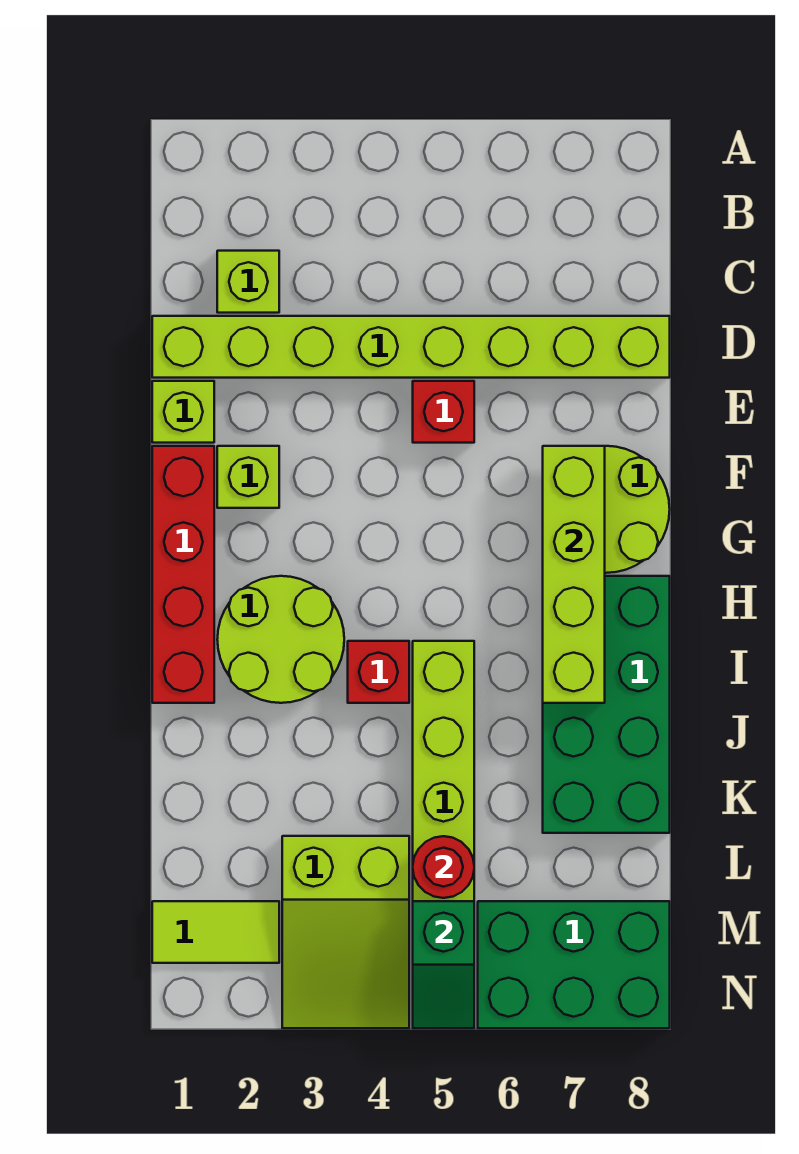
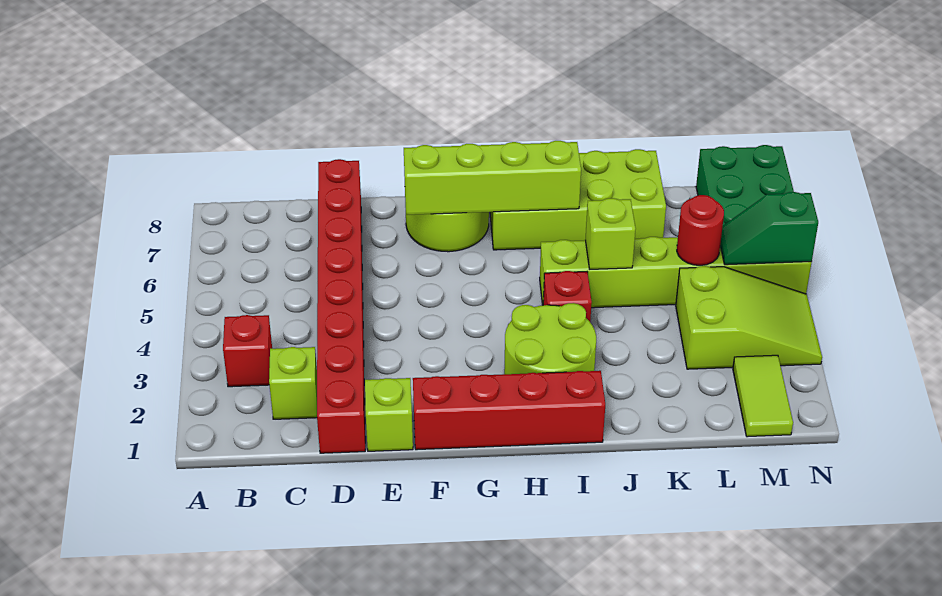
lime brick D1:D8 level 1 -> red brick D1:D8 level 1
red brick E5 level 1 -> red brick B3 level 1
lime brick F2 level 1 -> lime brick J5 level 2
green brick H7:K8 level 1 -> lime brick H7:K8 level 1
green slope M5:N5 level 2 top M -> green slope M5:N5 level 2 top N

